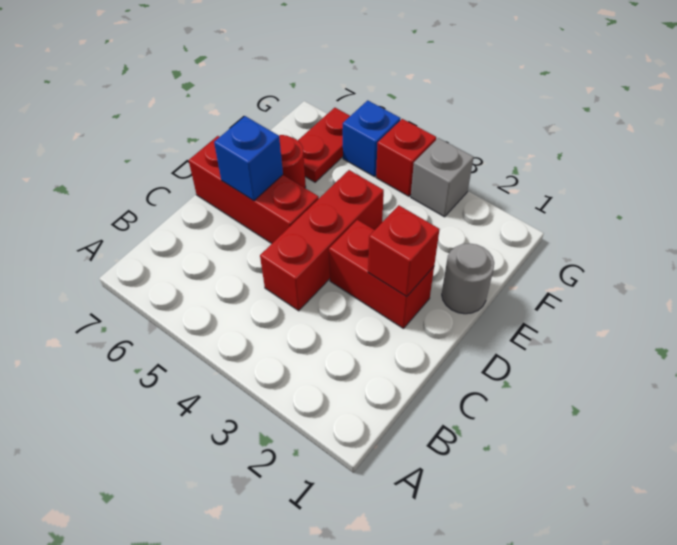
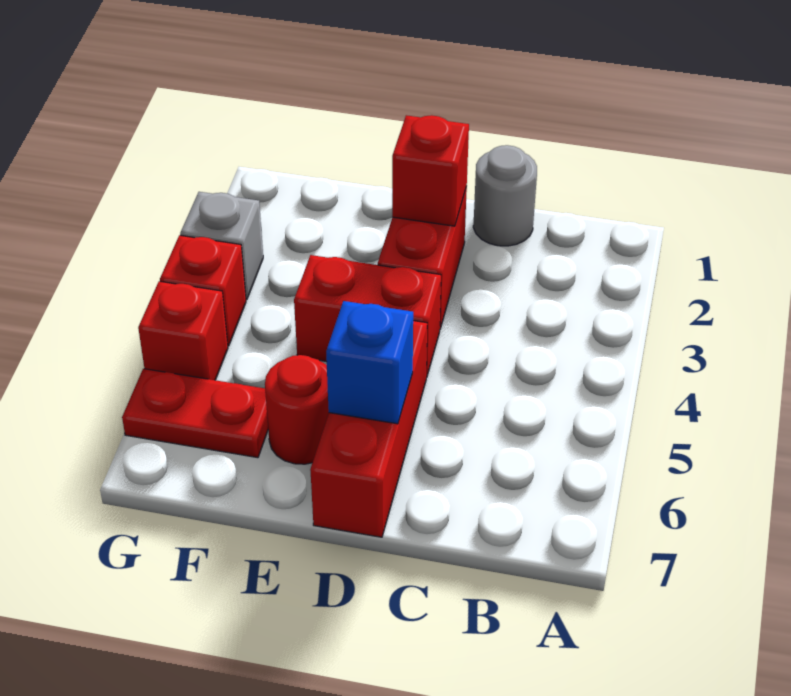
red brick C4:E4 level 1 -> red brick D4:E4 level 1
grey round brick E1 level 1 -> grey round brick C1 level 1
blue brick G5 level 1 -> red brick G5 level 1

